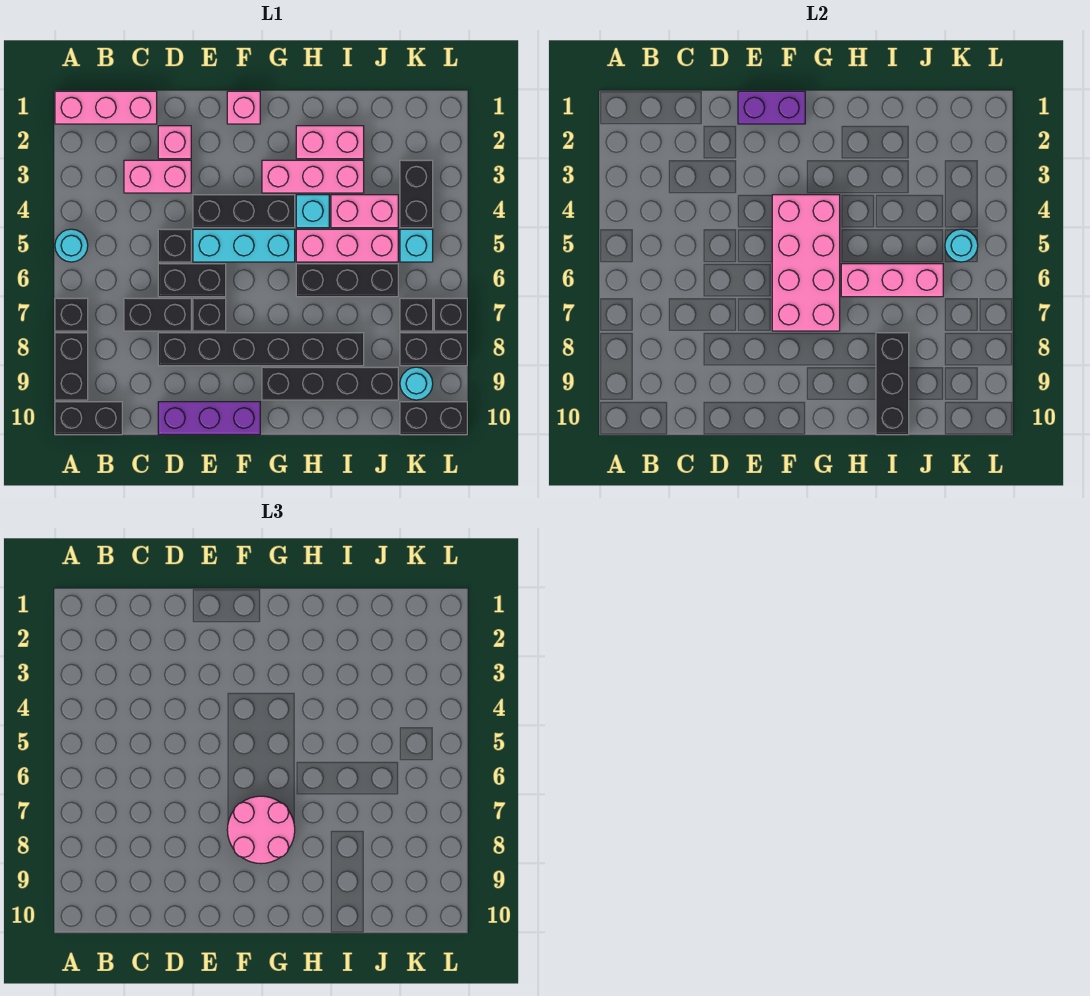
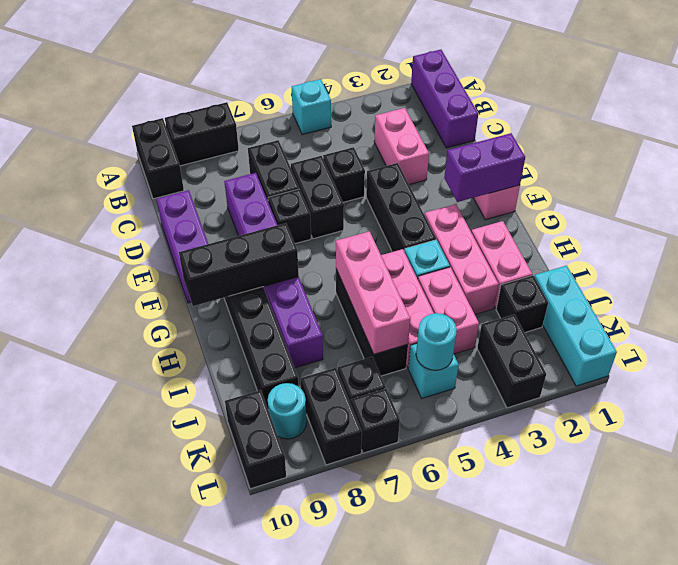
pink brick A1:C1 level 1 -> purple brick A1:C1 level 1
cyan round brick A5 level 1 -> cyan brick A5 level 1
black brick A7 level 1 -> black brick J2 level 1
pink brick D2 level 1 -> none
black brick D8:I8 level 1 -> purple brick D8:I8 level 1
purple brick E1:F1 level 2 -> purple brick F1:F2 level 2
cyan brick E5:G5 level 1 -> cyan brick J1:L1 level 1
pink brick F4:G7 level 2 -> none
pink round brick F7:G8 level 3 -> none
black brick I8:I10 level 2 -> black brick G8:G10 level 2
black brick K3:K4 level 1 -> black brick K3:L3 level 1

